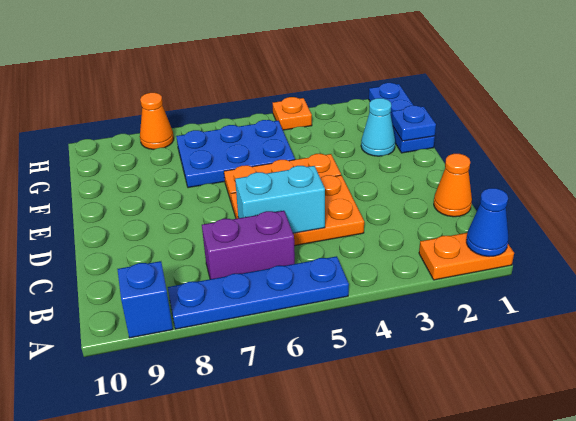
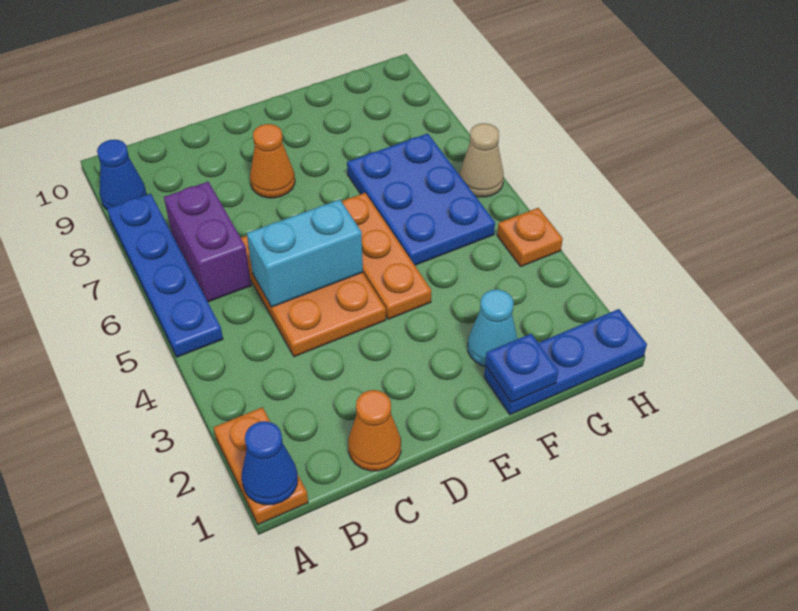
blue brick A9 level 1 -> blue cone A9 level 1
cyan brick C5:C6 level 2 -> cyan brick C5:D5 level 2
none -> tan cone H6 level 1
orange cone H8 level 1 -> orange cone D8 level 1

